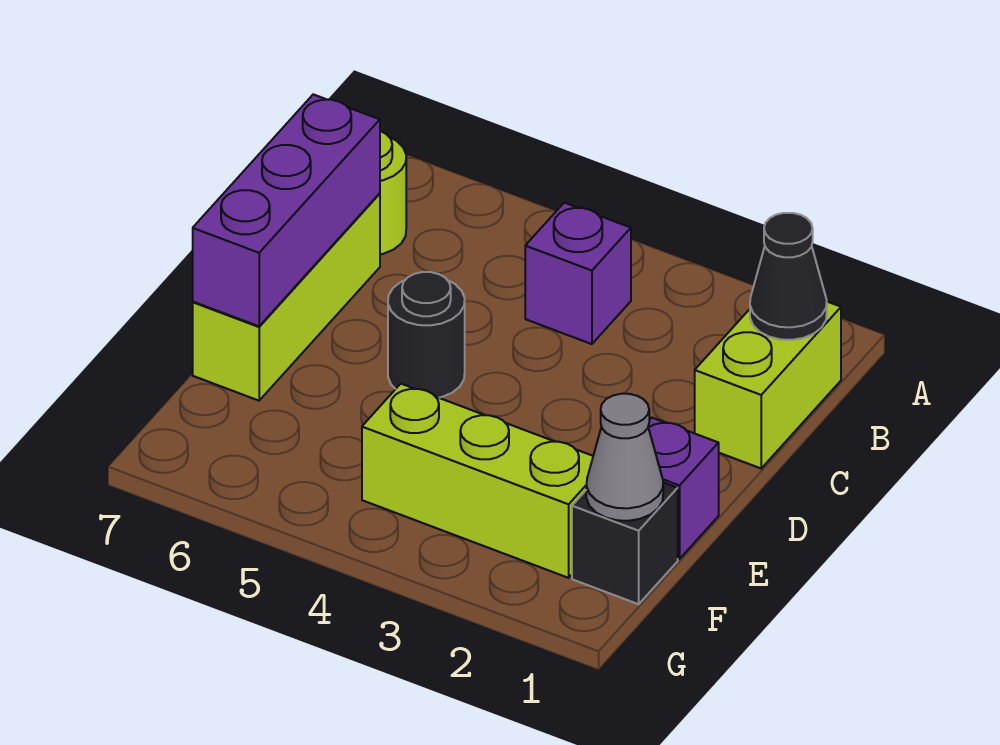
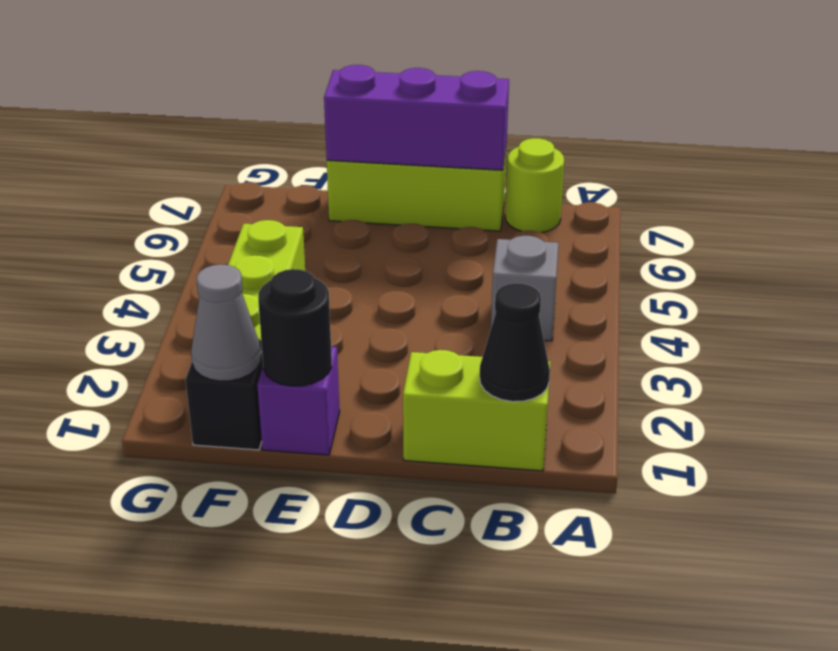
purple brick B4 level 1 -> grey brick B4 level 1
black round brick D5 level 1 -> black round brick E1 level 2

